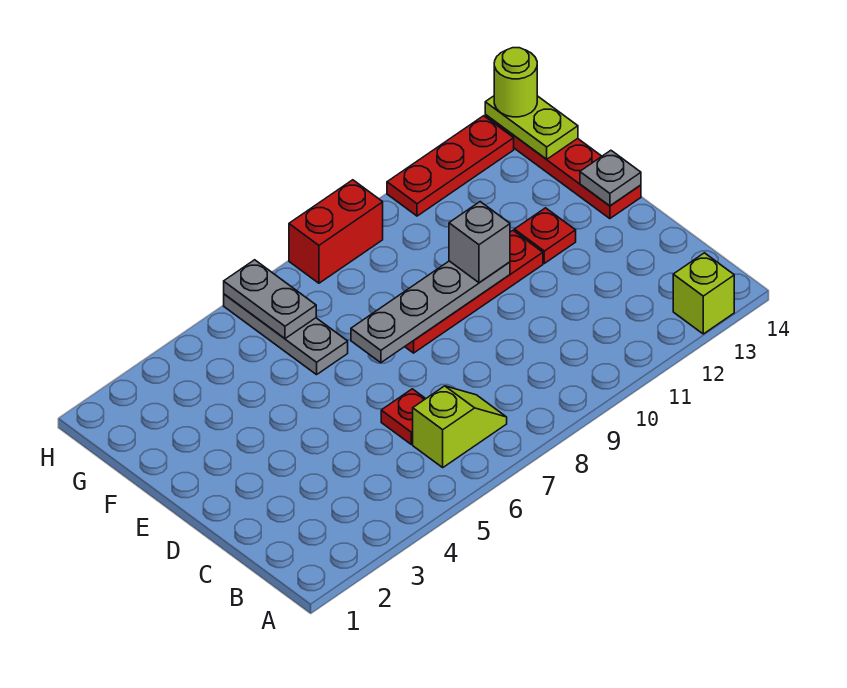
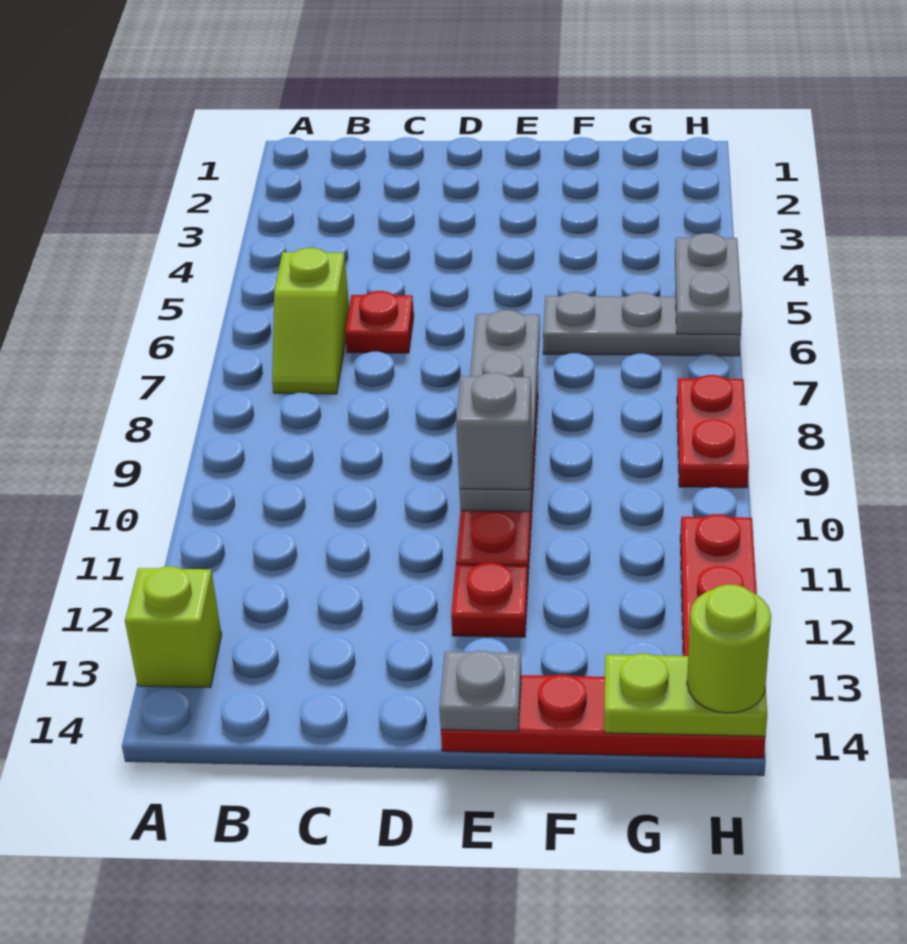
grey plate G6:H6 level 2 -> grey plate H5:H6 level 2
red brick H8:H9 level 1 -> red plate H8:H9 level 1

